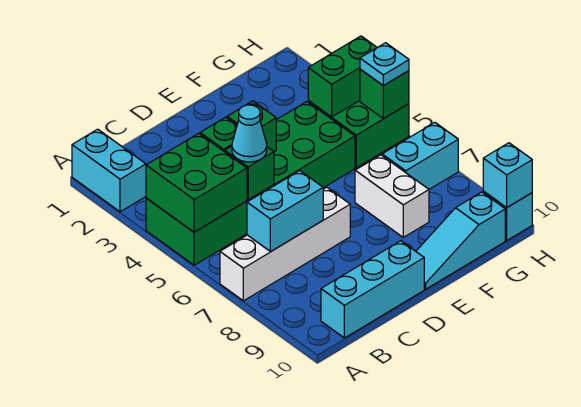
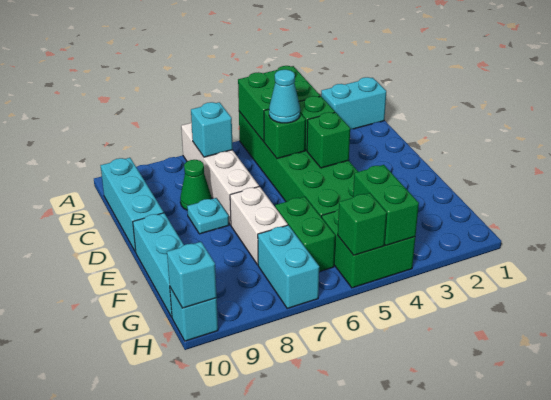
cyan brick B7:C7 level 2 -> cyan brick B7 level 2
none -> green cone C8 level 1
cyan slope E10:G10 level 1 top G -> cyan brick E10:G10 level 1
none -> green brick F6:G6 level 1
white brick F7:F8 level 1 -> white brick E7:F7 level 1
cyan plate H5 level 3 -> cyan plate D8 level 1

